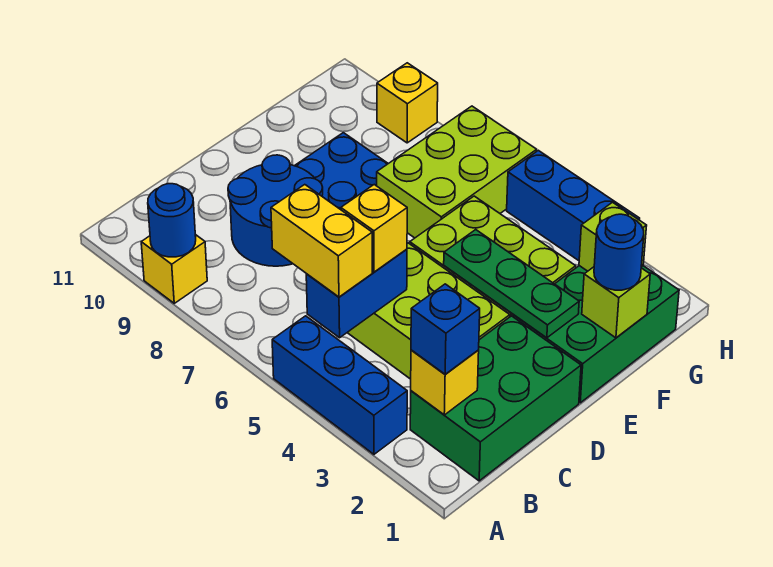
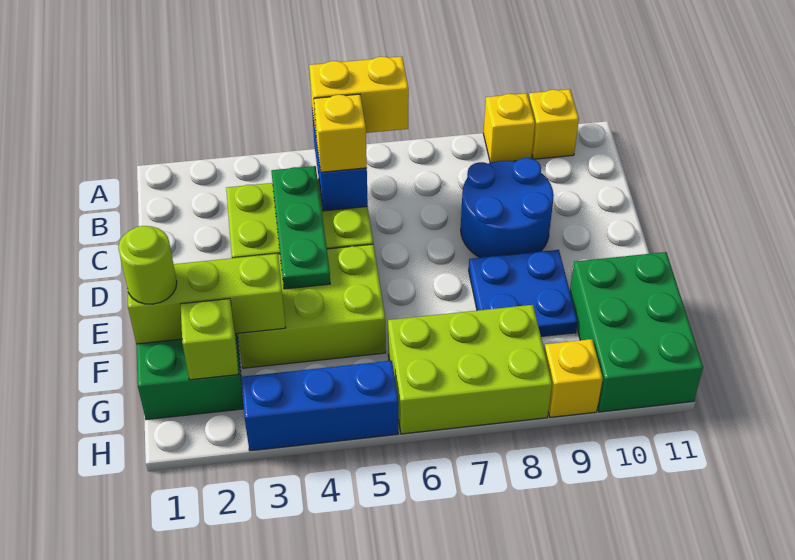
blue brick A3:A5 level 1 -> none
blue round brick A9 level 2 -> none
green brick B1:D2 level 1 -> green brick F10:H11 level 1
yellow brick B2 level 2 -> yellow brick A10 level 1
blue brick B2 level 3 -> none
green plate E2:E4 level 2 -> green plate C4:E4 level 2
lime brick F1 level 2 -> lime brick F1:F3 level 2
blue round brick F1 level 3 -> lime round brick F1 level 3
lime brick F6:H7 level 1 -> lime brick G6:H8 level 1

